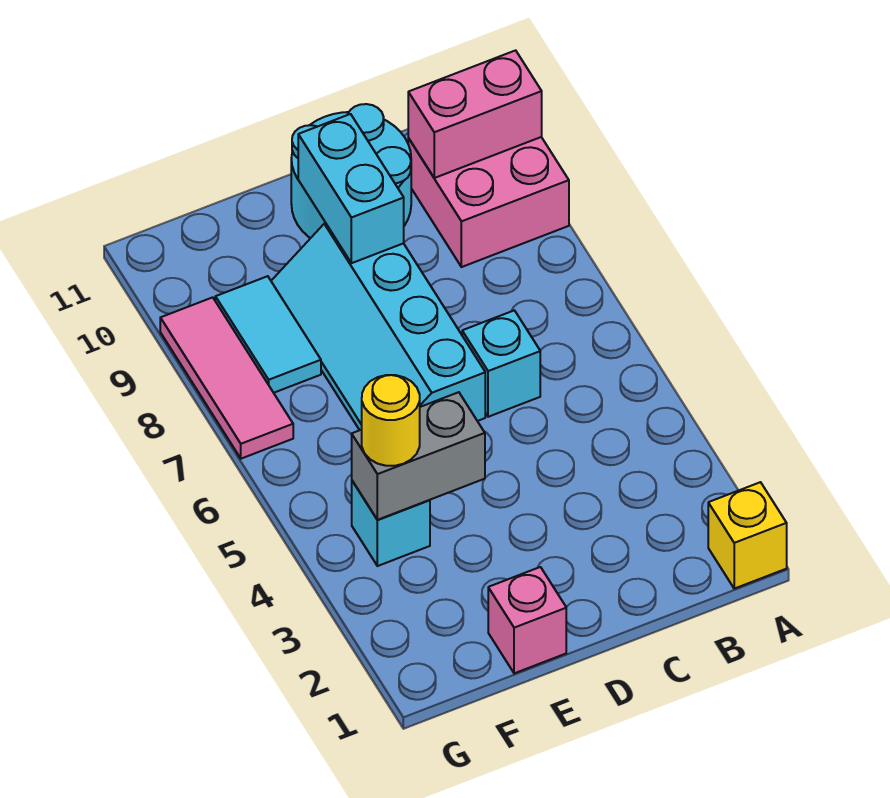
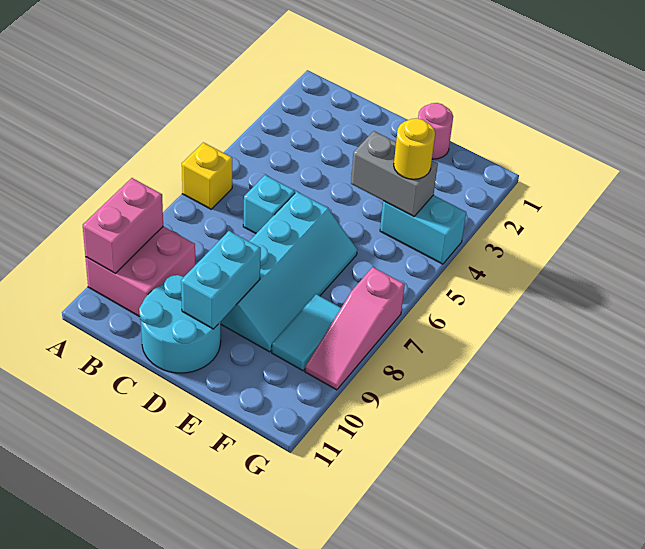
yellow brick A1 level 1 -> yellow brick A6 level 1
pink brick A10:B10 level 2 -> pink brick A9:A10 level 2
pink brick E1 level 1 -> pink round brick E1 level 1
cyan brick F4 level 1 -> cyan brick F4:G4 level 1
pink tile G7:G9 level 1 -> pink slope G7:G9 level 1 top 7

